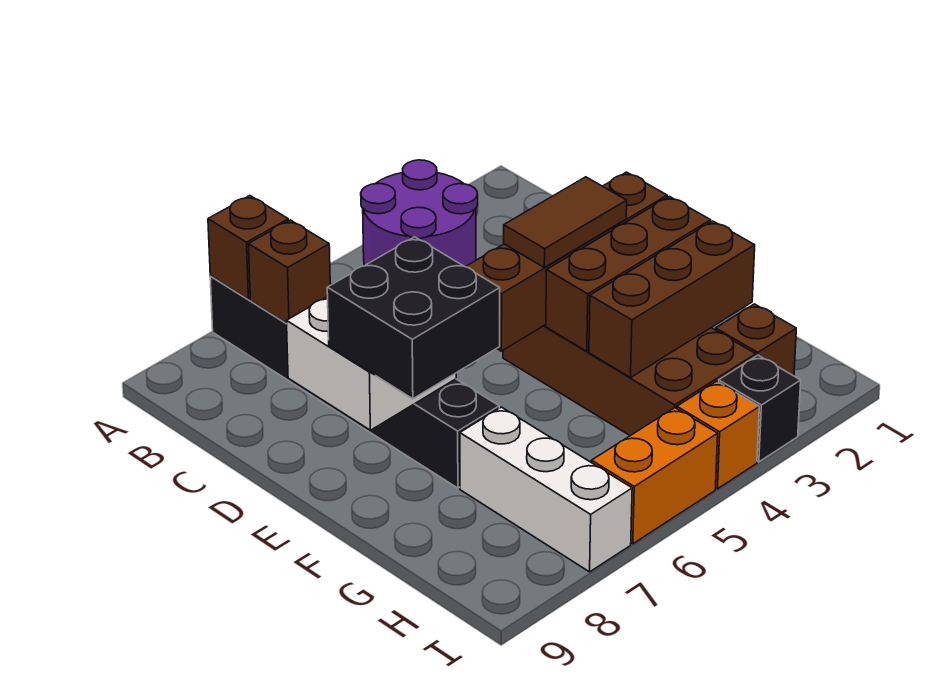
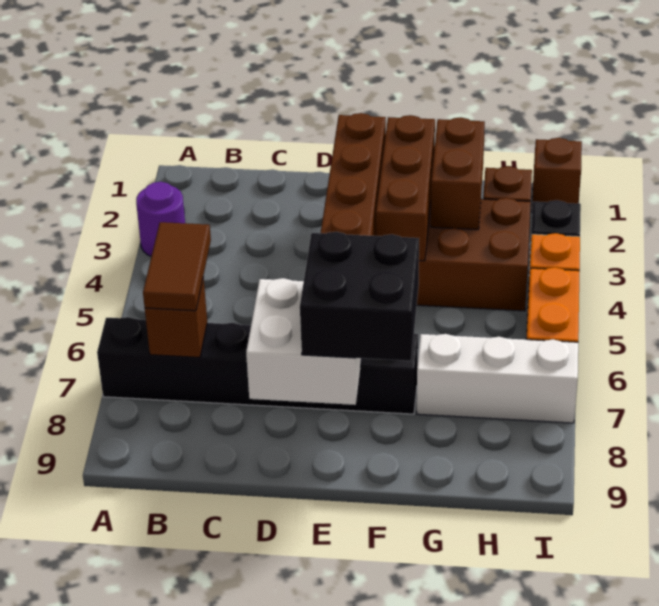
purple round brick A3:B4 level 1 -> purple round brick A3 level 1
brown brick A7 level 2 -> brown brick I1 level 1
brown tile E3:E4 level 3 -> brown tile B6:B7 level 3
brown brick G2:G4 level 2 -> brown brick G2:G3 level 2

